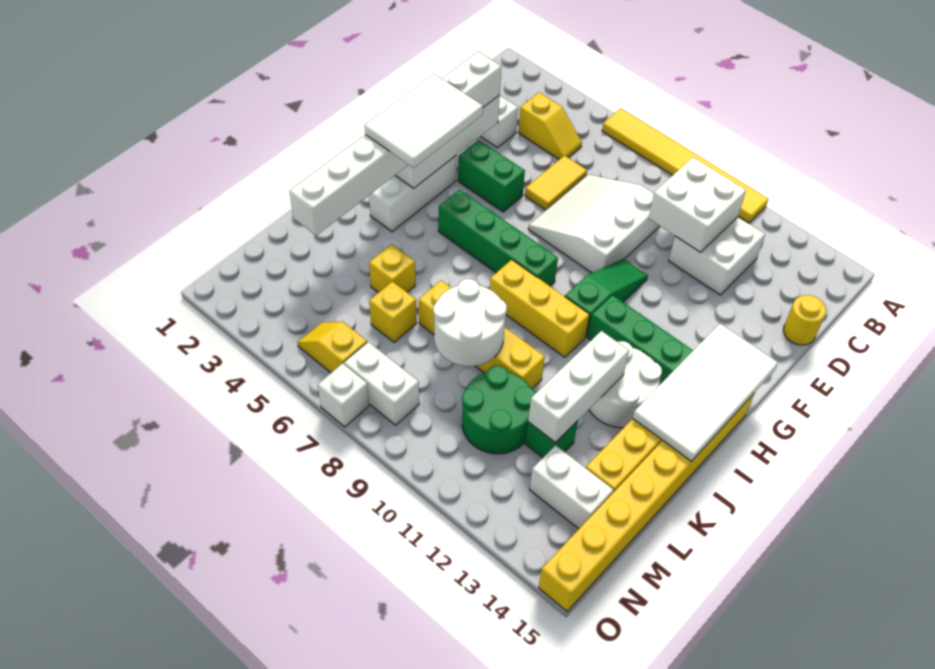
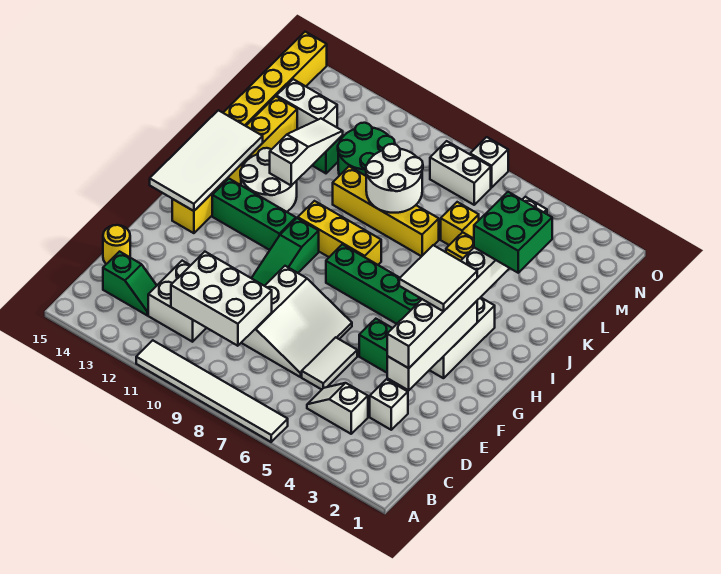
yellow tile A6:A11 level 1 -> white tile A6:A11 level 1
yellow slope C4:C5 level 1 top 4 -> white slope C4:C5 level 1 top 4
white brick C10:D11 level 2 -> white brick C9:D11 level 2
none -> green slope C13:C14 level 1 top 14
yellow tile D6:E6 level 1 -> white tile D6:E6 level 1
white tile G3:I4 level 4 -> white tile G3:H4 level 4
none -> green brick J2:K3 level 4
white brick J12:L12 level 2 -> white slope J12:L12 level 2 top J
yellow slope N5:N6 level 1 top 6 -> none

